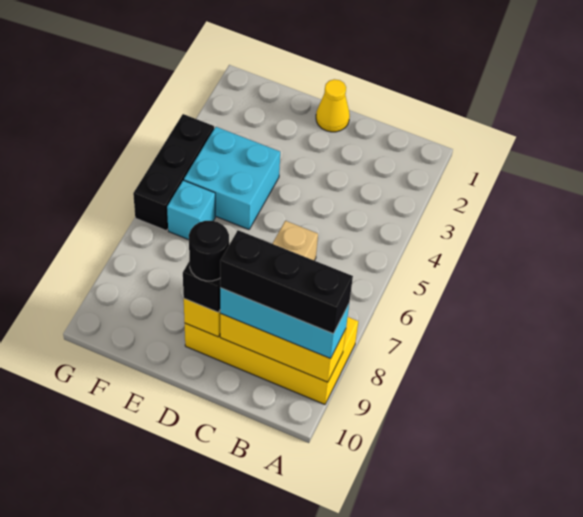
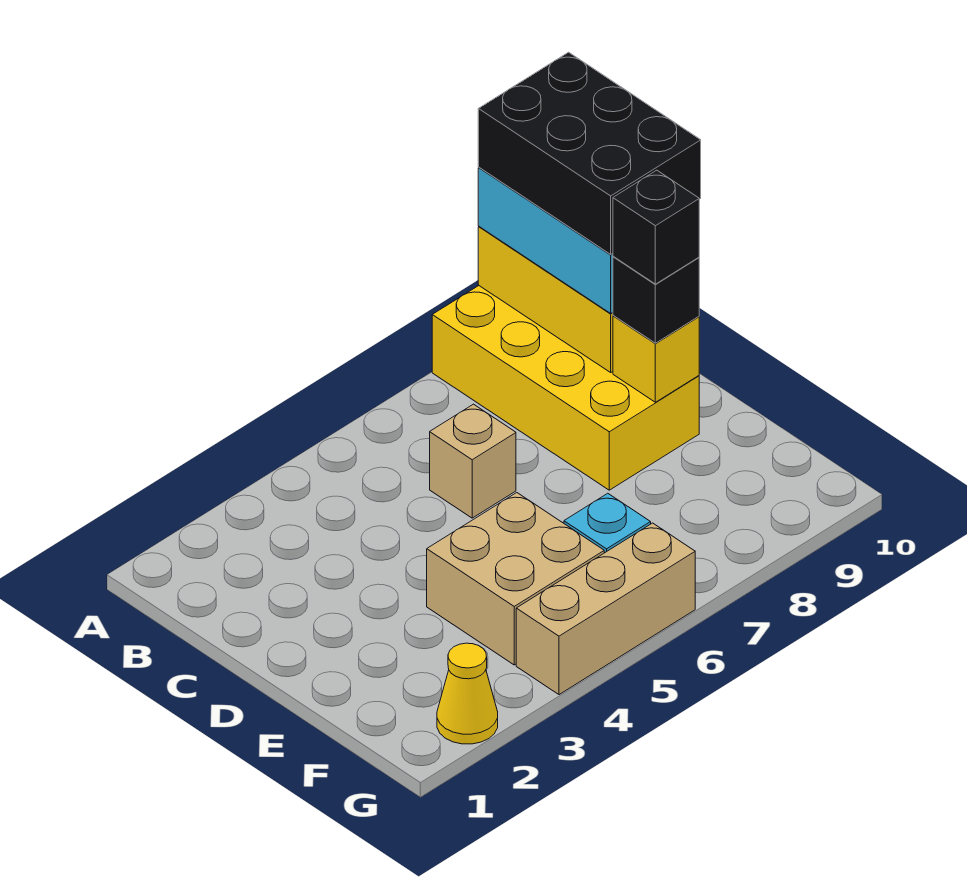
black brick A9:C9 level 4 -> black brick A9:C10 level 4
yellow cone D1 level 1 -> yellow cone G2 level 1
black round brick D9 level 4 -> black brick D9 level 4
cyan brick E4:F5 level 1 -> tan brick E4:F5 level 1
black brick G4:G6 level 1 -> tan brick G4:G6 level 1

